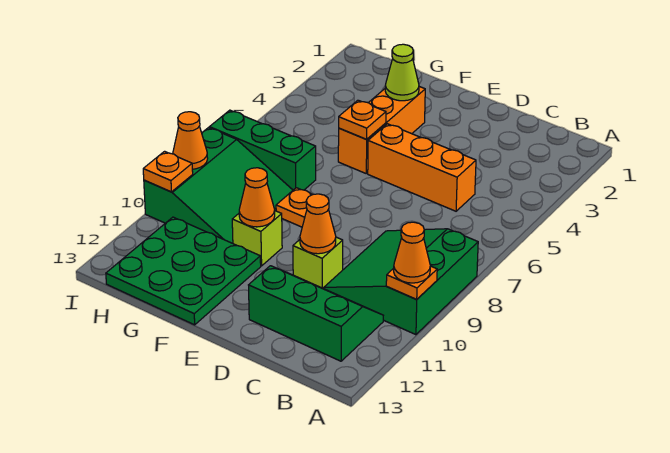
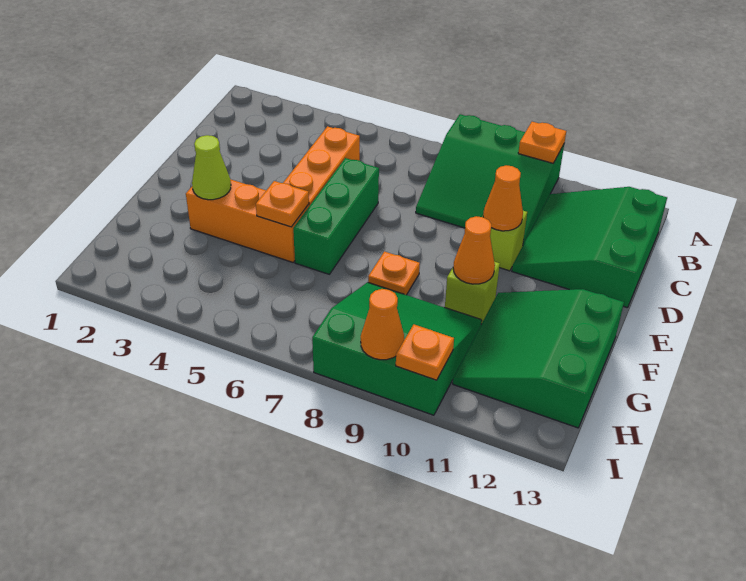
orange cone A10 level 3 -> none
green slope B11:D12 level 1 top 12 -> green slope B11:D13 level 1 top 13
green plate F11:H13 level 1 -> green slope F11:H13 level 1 top 13
green brick G7:I7 level 1 -> green brick D6:F6 level 1

